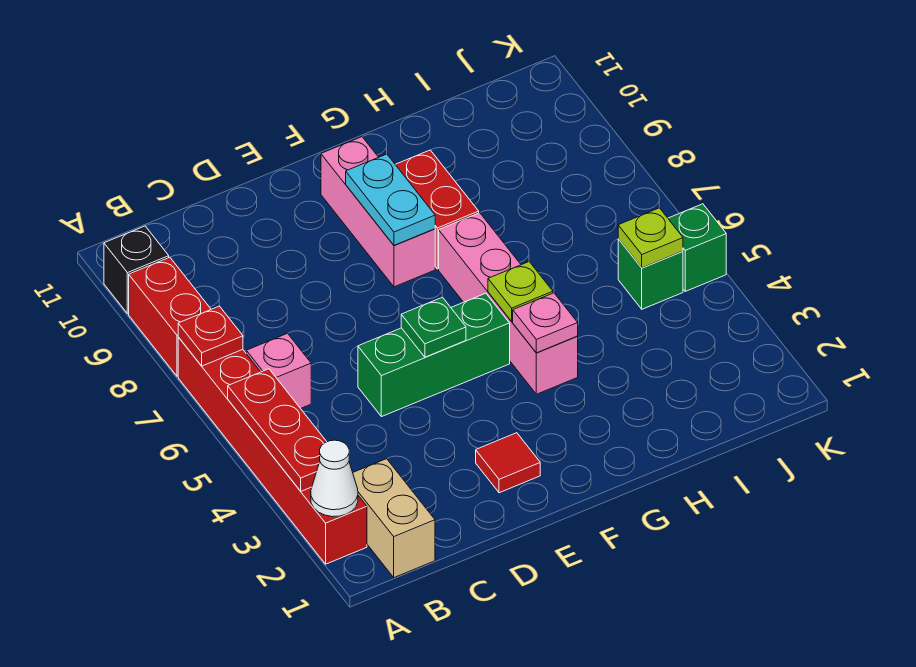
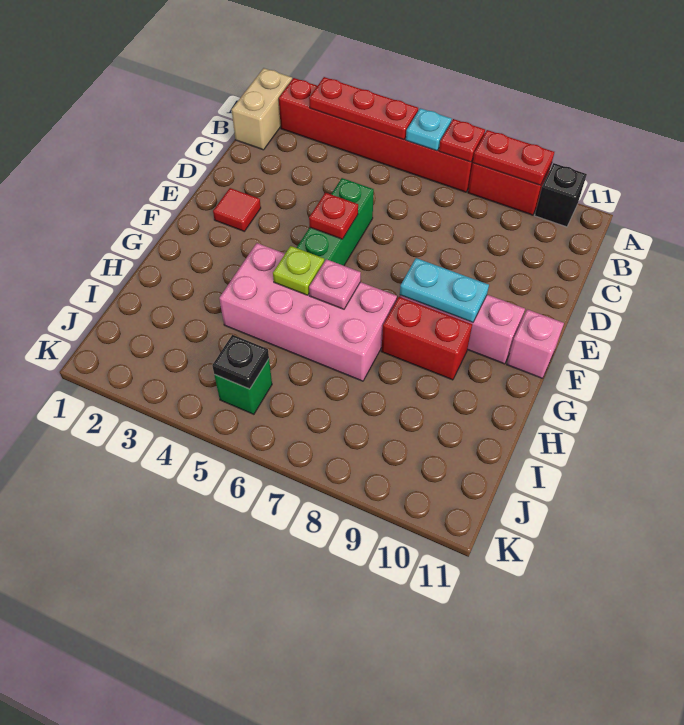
white cone A2 level 2 -> none
none -> cyan plate A6 level 2
none -> red plate A8:A9 level 2
tan brick B1:B2 level 1 -> tan brick A1:B1 level 1
pink brick B6 level 1 -> pink brick F11 level 1
green plate E5 level 2 -> red plate E5 level 2
pink brick G4:G7 level 1 -> pink brick G4:H7 level 1
pink plate G4 level 2 -> pink plate G6 level 2
lime plate J5 level 2 -> black plate J5 level 2
green brick K5 level 1 -> none

